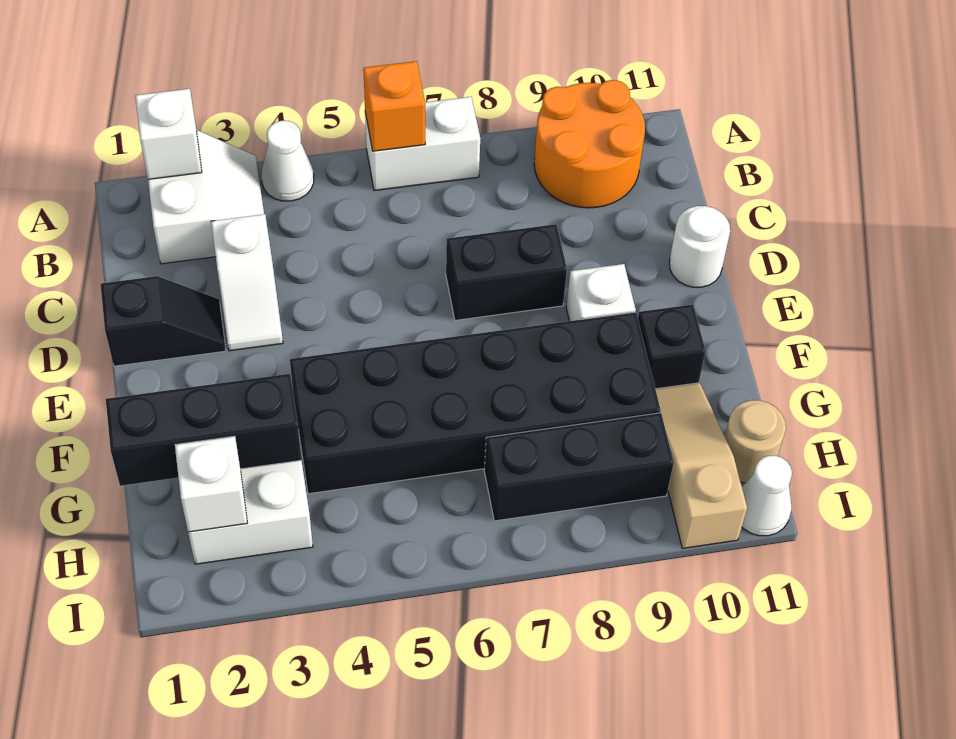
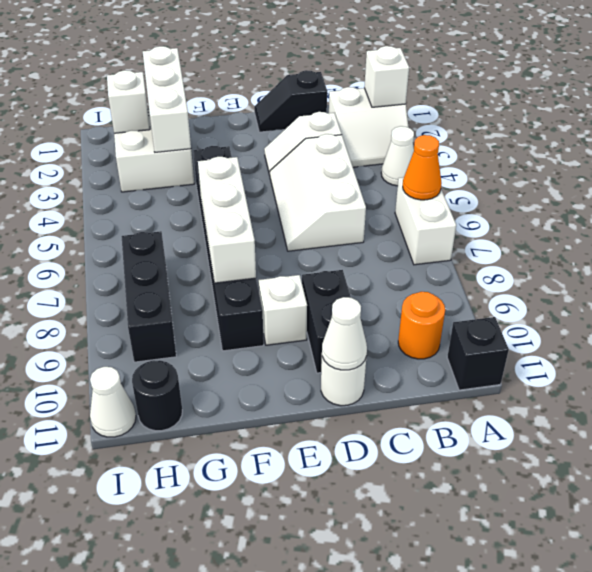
orange brick A6 level 2 -> orange cone A6 level 2
orange round brick A9:B10 level 1 -> orange round brick B10 level 1
none -> white slope C4:D6 level 1 top C
black slope D1:D2 level 1 top 1 -> black slope C1:D1 level 1 top C
black brick D7:D8 level 1 -> black brick D9:D10 level 1
none -> white cone D11 level 2
black brick F4:G9 level 1 -> black brick F4:F9 level 1
none -> white brick F6:F8 level 2
black brick F10 level 1 -> black brick A11 level 1
black brick G1:G3 level 2 -> white brick G1:G3 level 2
tan slope G10:I10 level 1 top I -> none
tan round brick H11 level 1 -> black round brick H11 level 1

